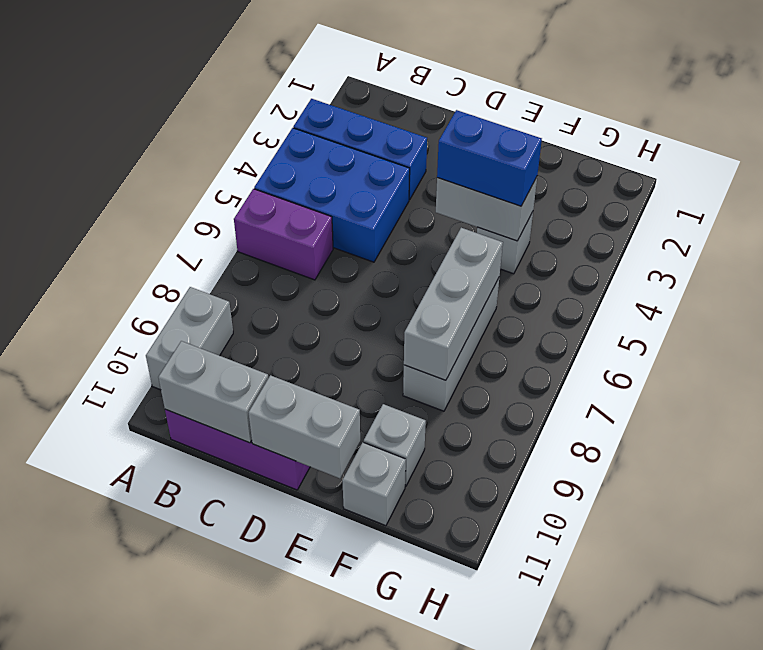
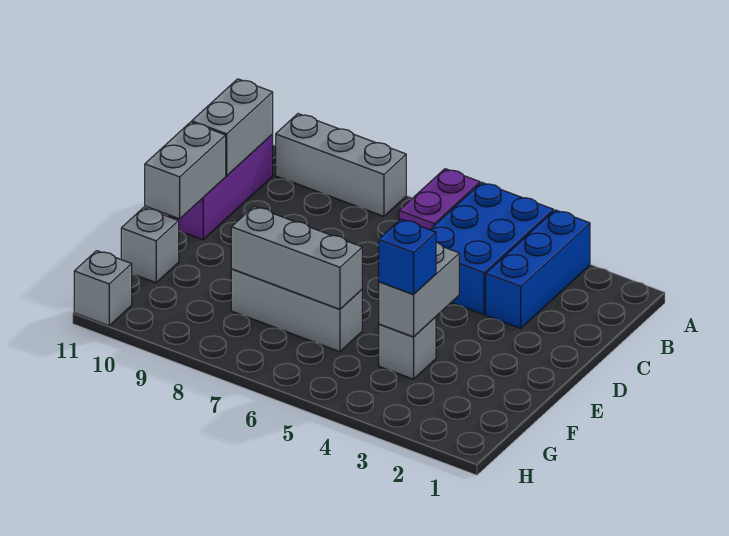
grey brick A9:A10 level 1 -> grey brick A8:A10 level 1
blue brick E4:F4 level 3 -> blue brick F4 level 3
grey brick F10 level 1 -> grey brick H11 level 1

